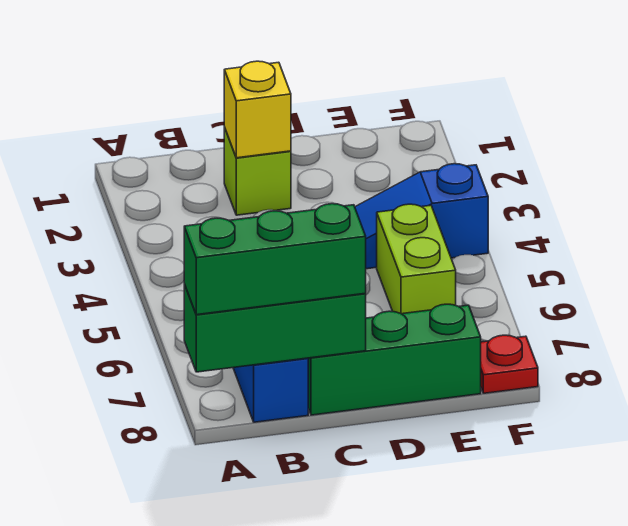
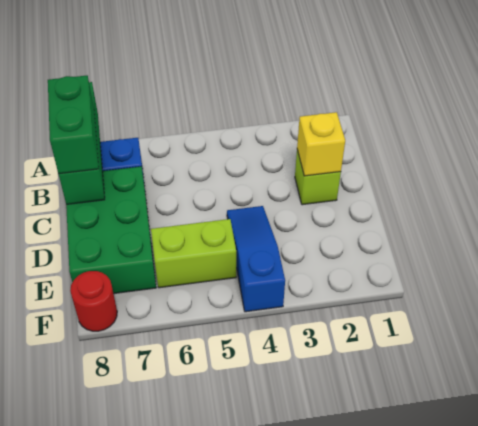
green brick A8:C8 level 3 -> green brick B8:C8 level 3
green brick C8:E8 level 1 -> green brick C7:E8 level 1
red plate F8 level 1 -> red round brick F8 level 1

